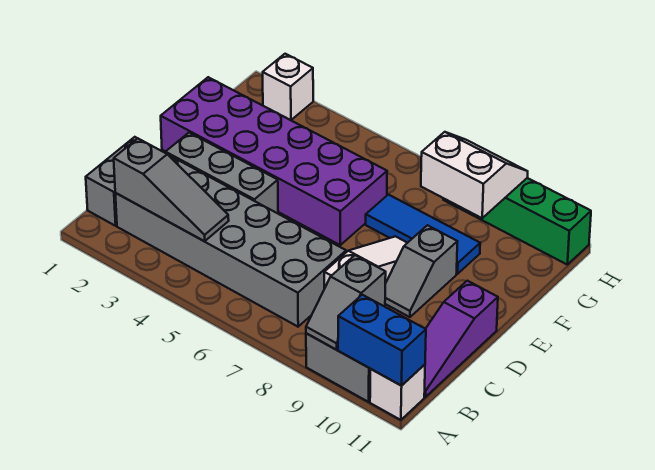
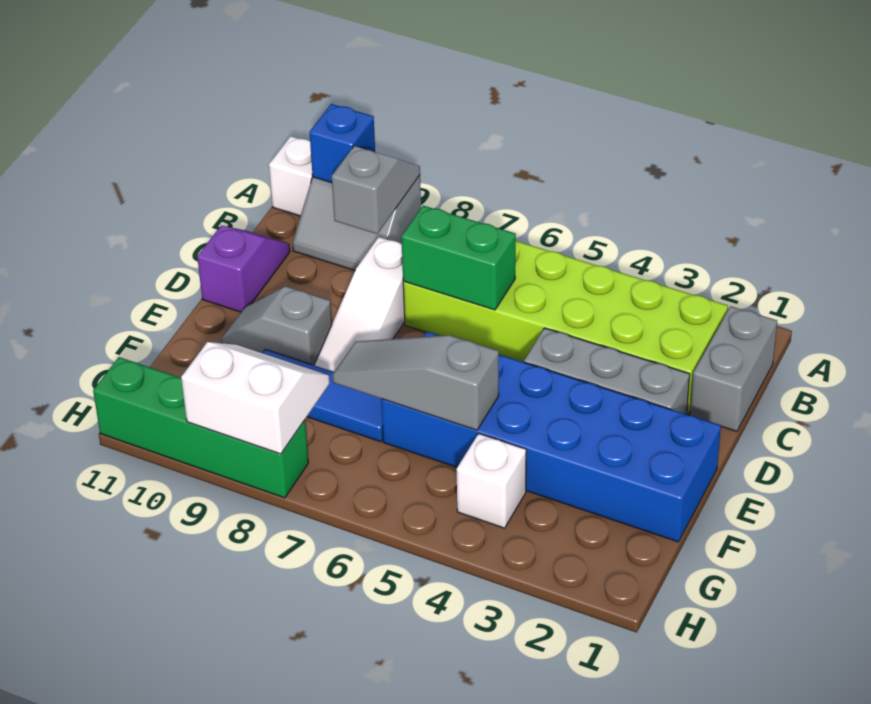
blue brick A10:A11 level 2 -> blue brick A10 level 2
grey brick B2:C7 level 1 -> lime brick B2:C7 level 1
grey slope B2:B4 level 2 top 2 -> grey slope F5:F7 level 2 top 5
purple slope B11:D11 level 1 top D -> purple slope C11:D11 level 1 top D
none -> green brick C6:C7 level 2
grey slope D9:E9 level 1 top E -> grey slope E9:E10 level 1 top 9
purple brick E1:F6 level 1 -> blue brick E1:F6 level 1
white slope G8:H9 level 2 top G -> white slope G8:H9 level 2 top H
white brick H2 level 1 -> white brick G4 level 1

